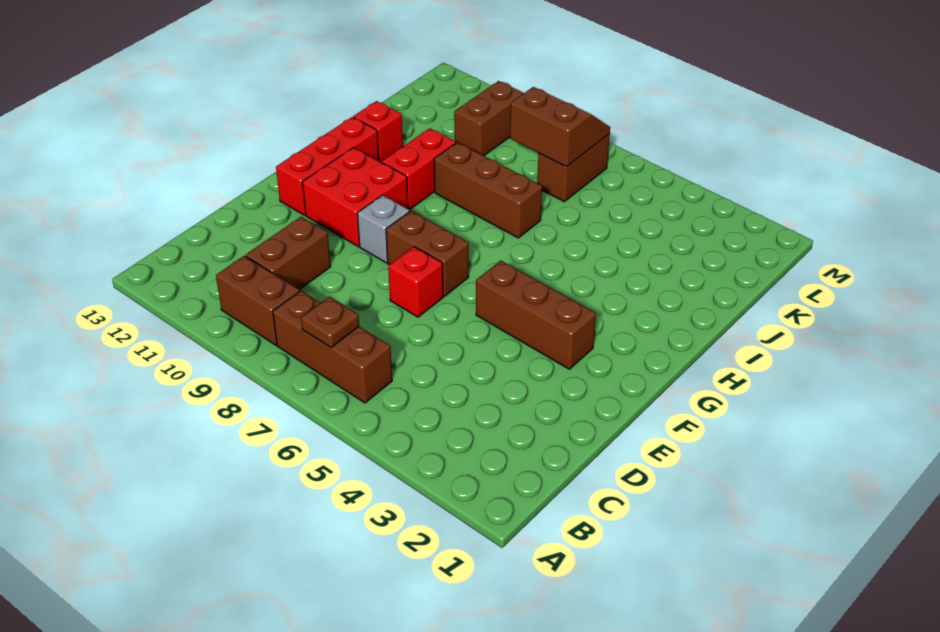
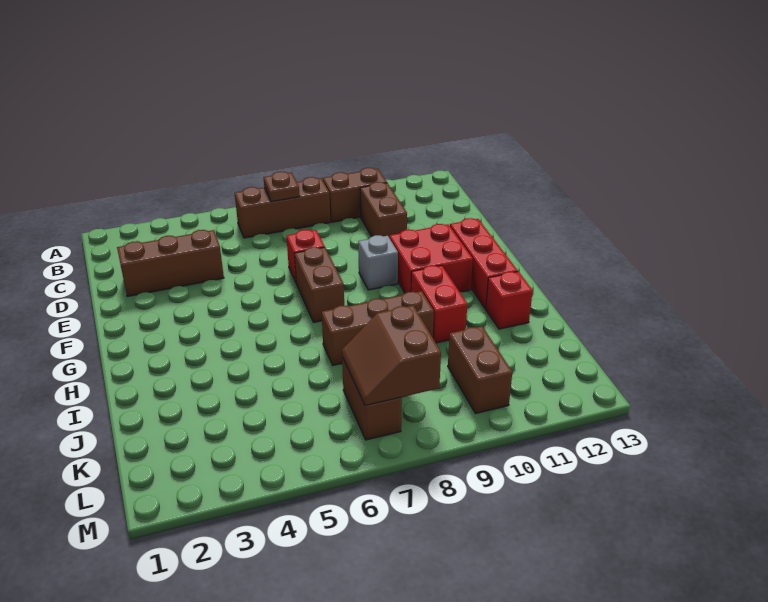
brown brick F3:F5 level 1 -> brown brick D2:D4 level 1
brown brick F7:F8 level 1 -> brown brick F7:G7 level 1
brown slope K7:L8 level 2 top K -> brown slope K7:L8 level 2 top 8

